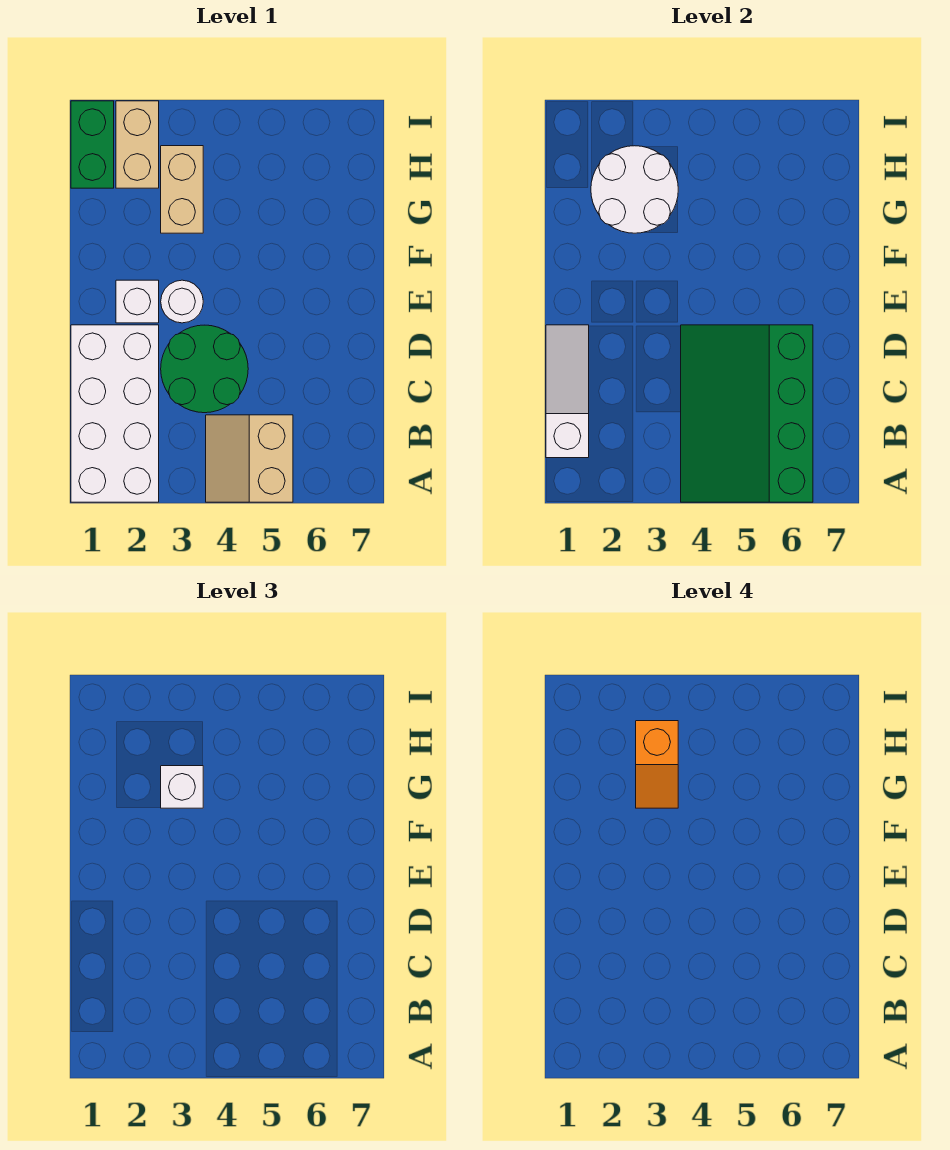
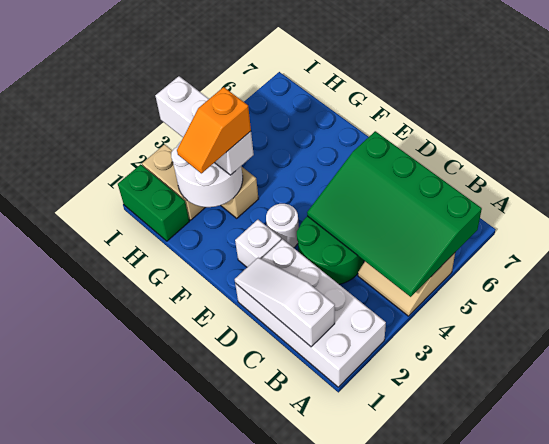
white brick G3 level 3 -> white brick G3:I3 level 3
orange slope G3:H3 level 4 top H -> orange slope G2:G3 level 4 top 3

